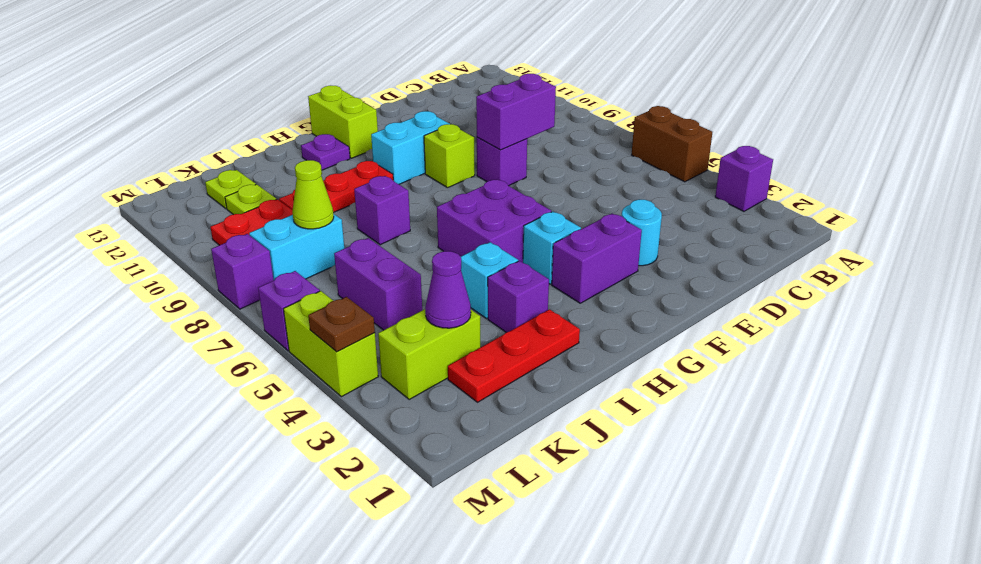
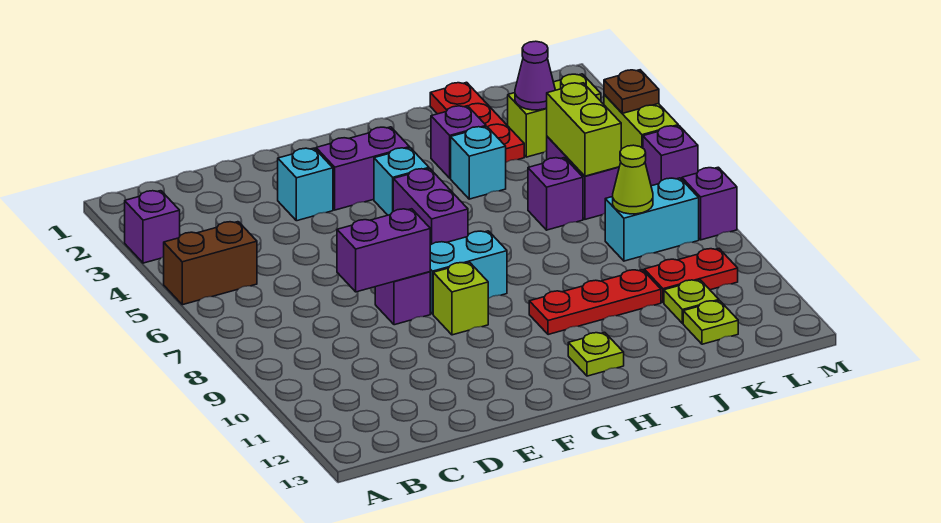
brown brick A5:A6 level 1 -> brown brick A5:B5 level 1
cyan round brick E3 level 1 -> cyan brick E3 level 1
cyan brick F10:G10 level 1 -> cyan brick F8:G8 level 1
purple brick G5:H6 level 1 -> purple brick G5:G6 level 1
lime brick G12:G13 level 1 -> lime brick K5:K6 level 2
purple plate H12 level 1 -> lime plate H12 level 1
red plate I2:K2 level 1 -> red plate J1:J3 level 1
purple brick I8 level 1 -> purple brick J6 level 1

